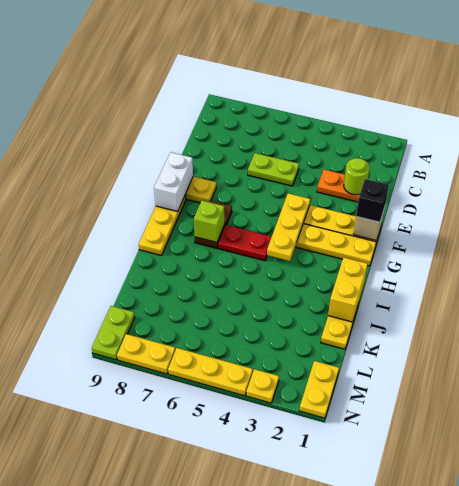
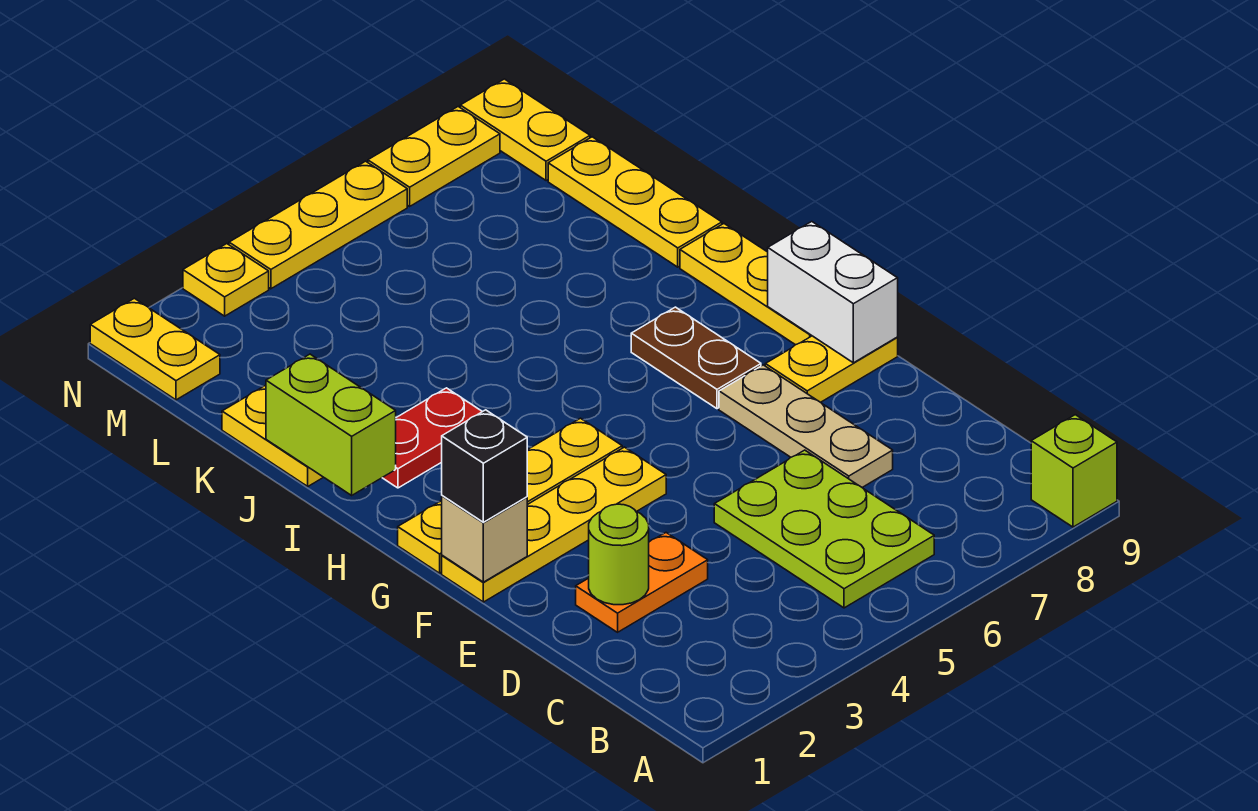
lime plate D5:D6 level 1 -> lime plate B5:D6 level 1
none -> tan plate D7:F7 level 1
yellow plate F4:H4 level 2 -> yellow plate J9:L9 level 1
red plate H5:H6 level 1 -> red plate I2:I3 level 1
lime brick H7 level 2 -> lime brick A9 level 1
yellow brick I1:J1 level 2 -> lime brick I1:J1 level 2
lime plate M9:N9 level 1 -> yellow plate M9:N9 level 1

